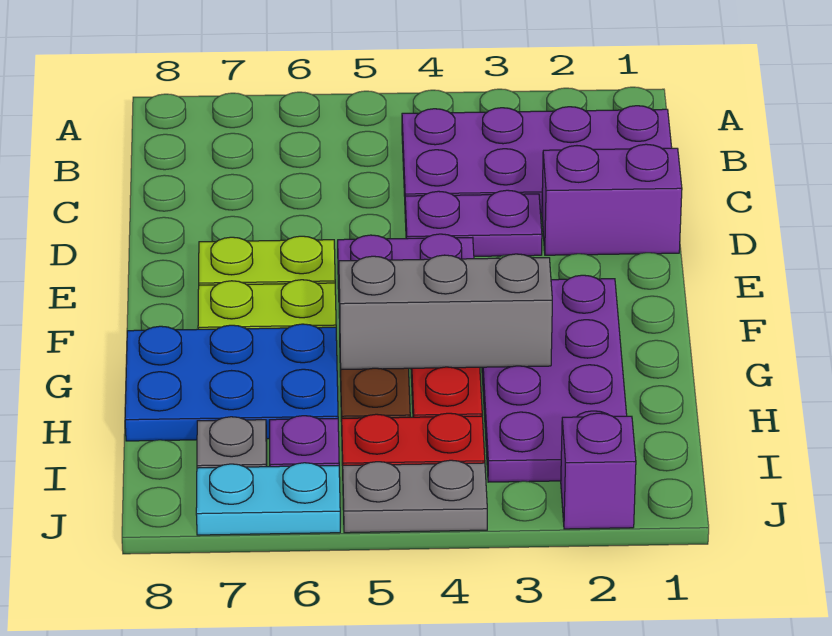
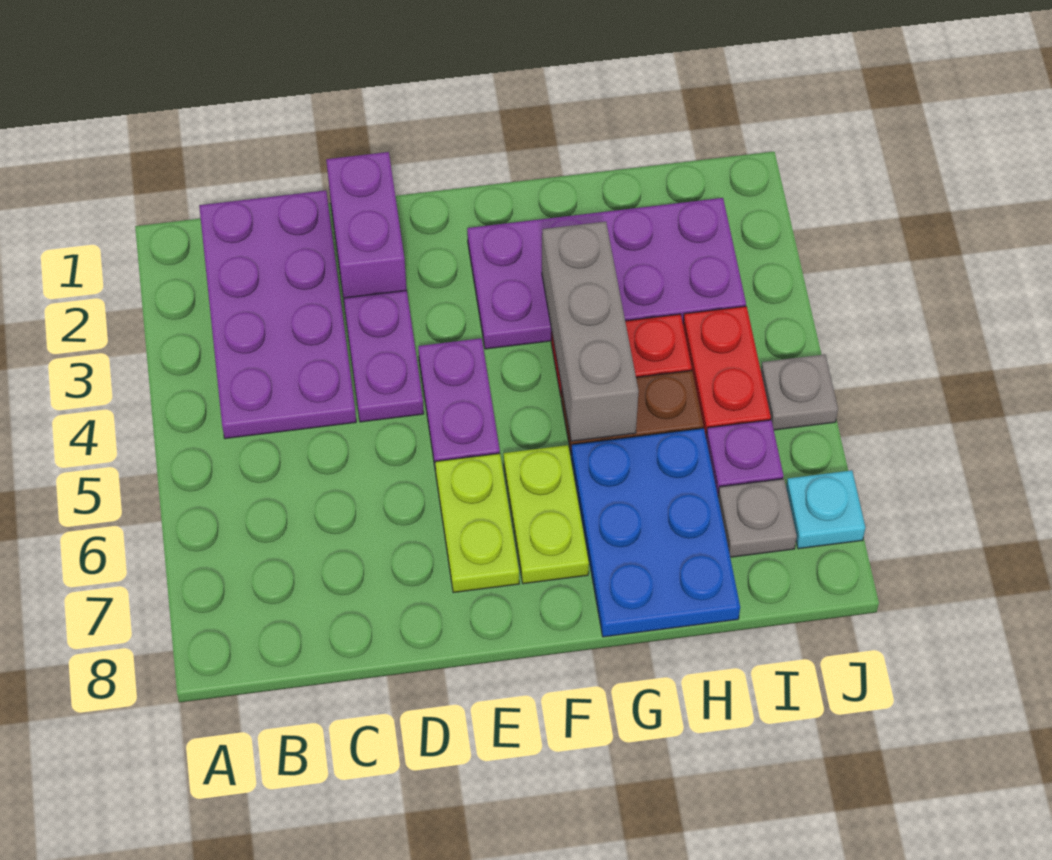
purple brick J2 level 1 -> none
grey plate J4:J5 level 1 -> grey plate J5 level 1
cyan plate J6:J7 level 1 -> cyan plate J7 level 1

